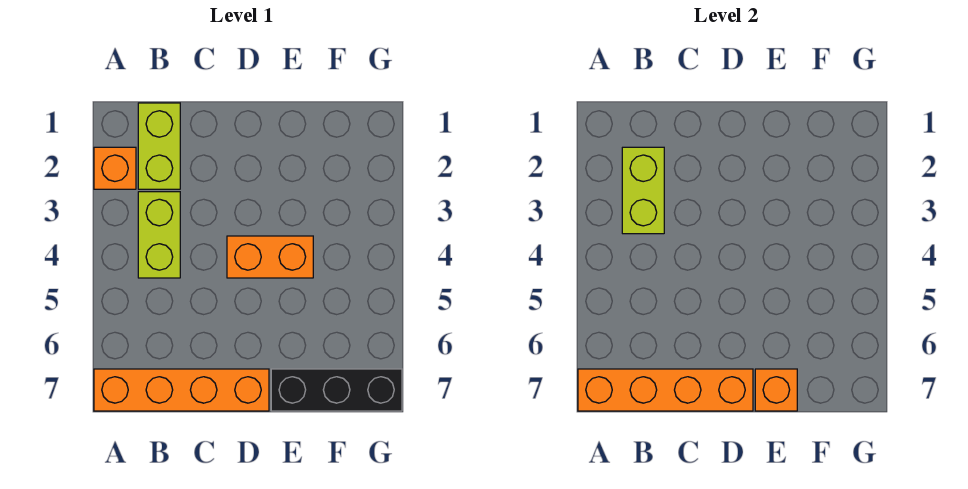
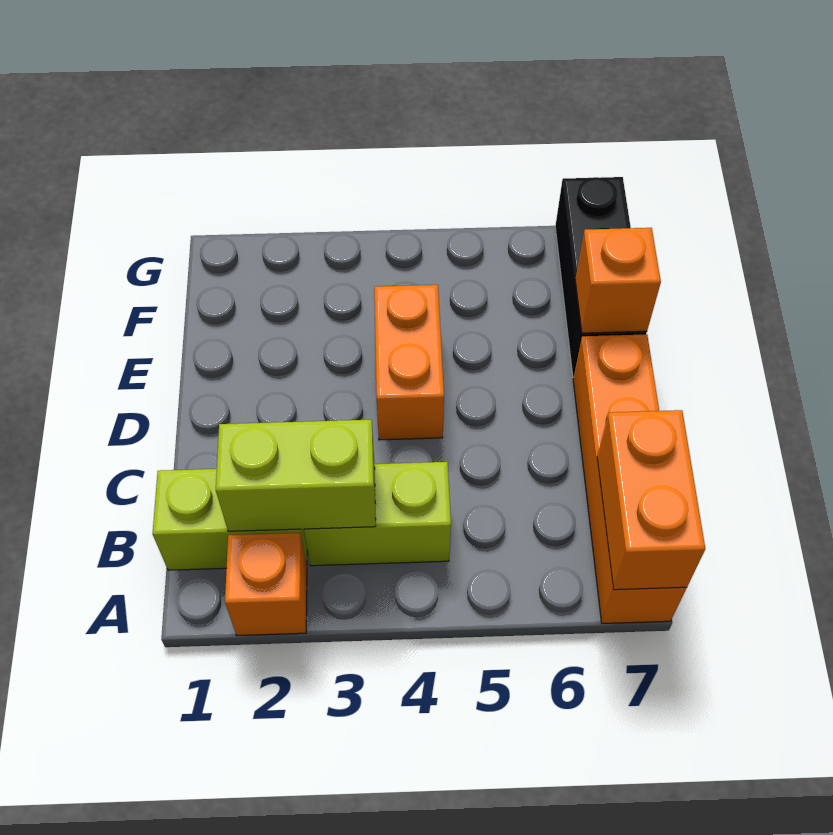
orange brick A7:D7 level 2 -> orange brick A7:B7 level 2

